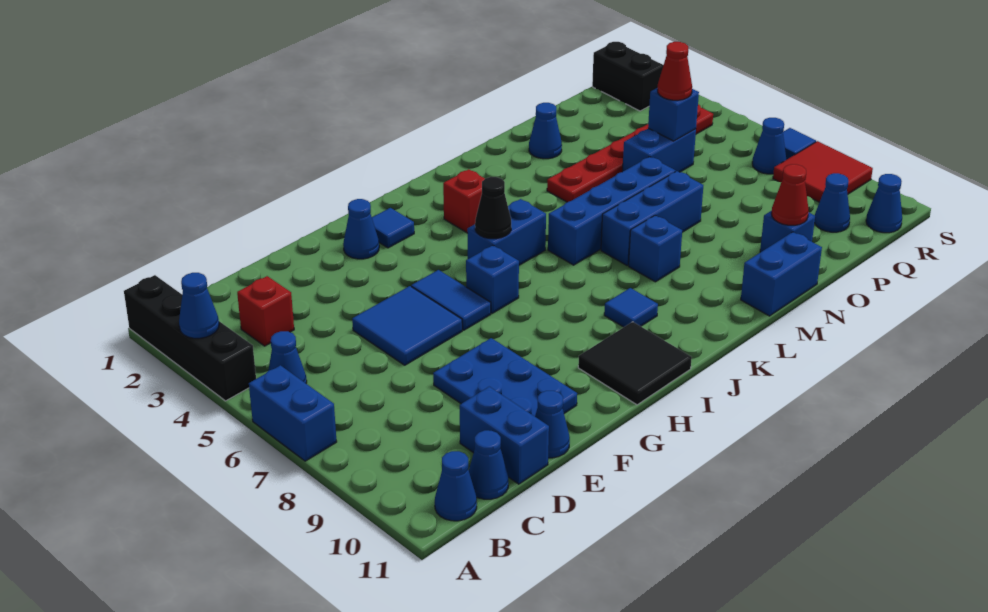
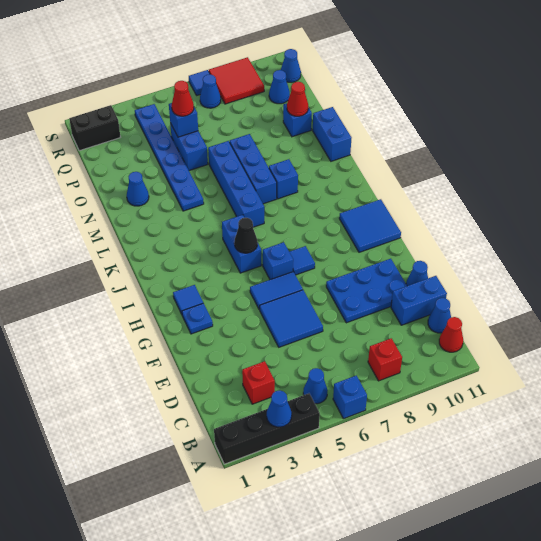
blue brick A6:A7 level 1 -> blue brick A6 level 1
blue cone B11 level 1 -> red cone B11 level 1
blue cone G2 level 1 -> blue plate G2 level 1
black tile H10:I11 level 1 -> blue tile H10:I11 level 1
red brick J3 level 1 -> red brick B8 level 1
blue tile J9 level 1 -> blue tile H7 level 1
red plate M4:R4 level 1 -> blue plate M4:R4 level 1

